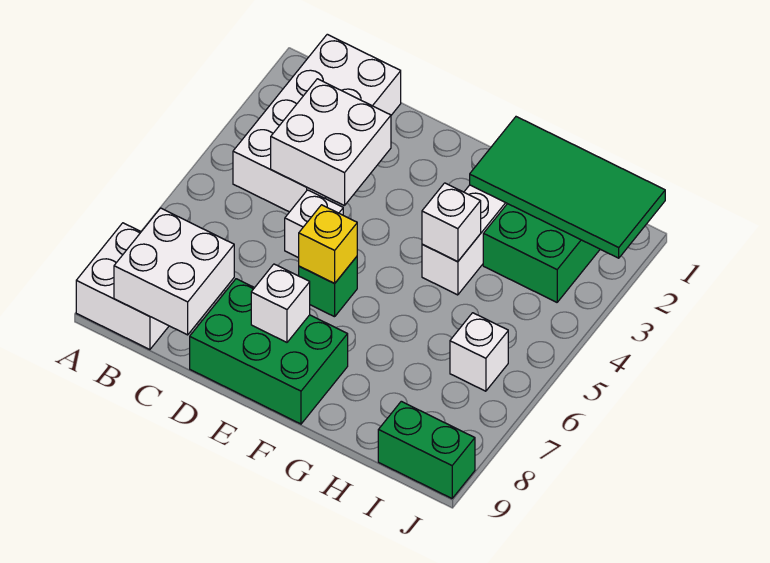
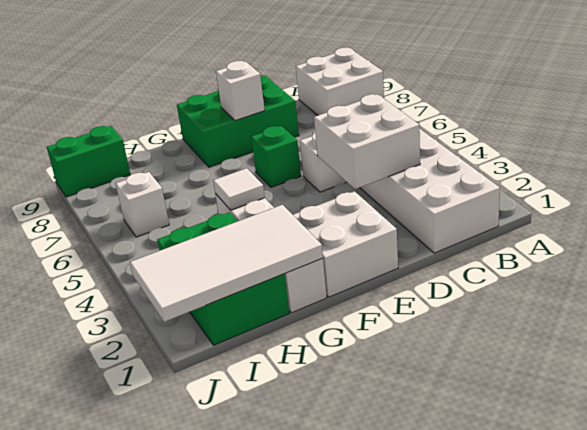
white brick B8:C9 level 2 -> white brick E1:F2 level 1
yellow brick E6 level 2 -> none
green tile G1:J2 level 2 -> white tile G1:J2 level 2
white brick G4 level 2 -> white tile G4 level 2

